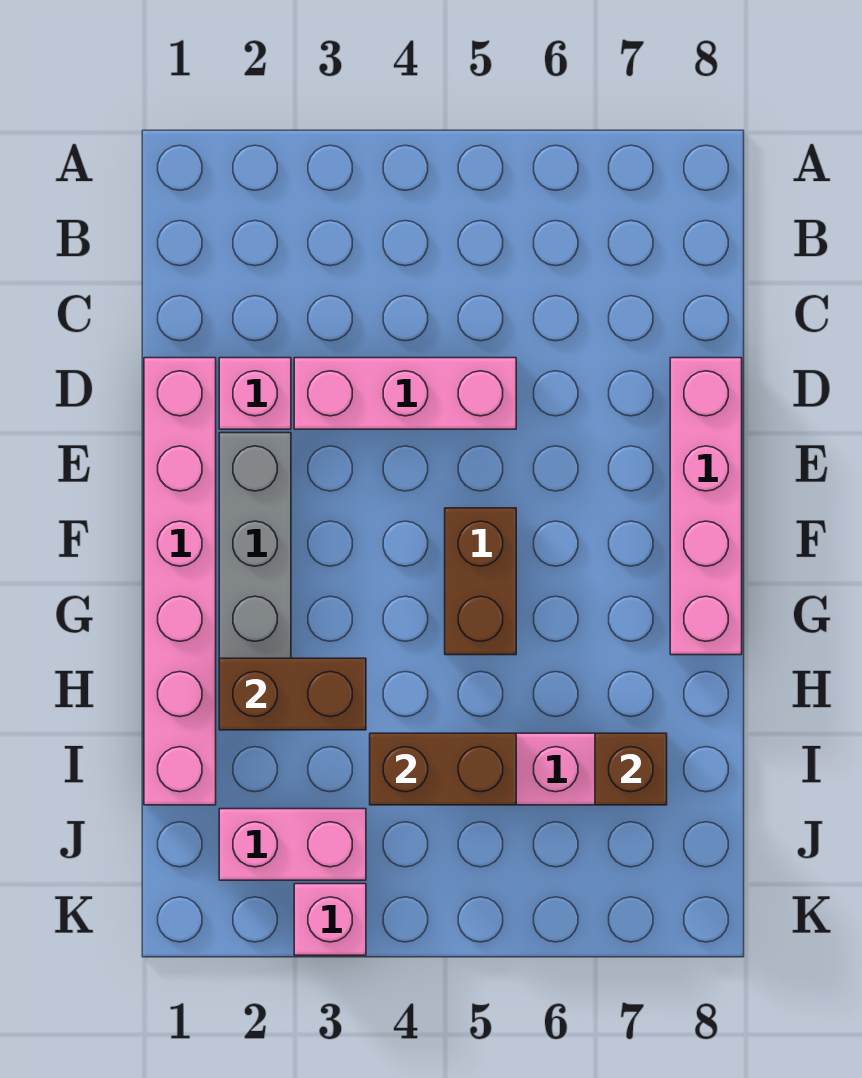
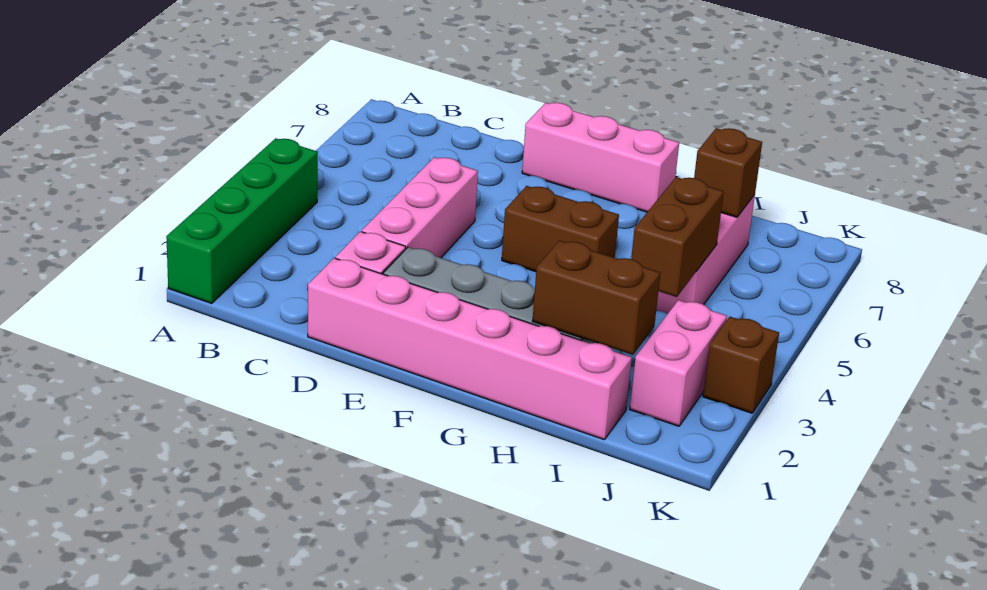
none -> green brick A1:A4 level 1
pink brick D8:G8 level 1 -> pink brick E8:G8 level 1
brown brick H2:H3 level 2 -> brown brick H2:I2 level 2
pink brick K3 level 1 -> brown brick K3 level 1

